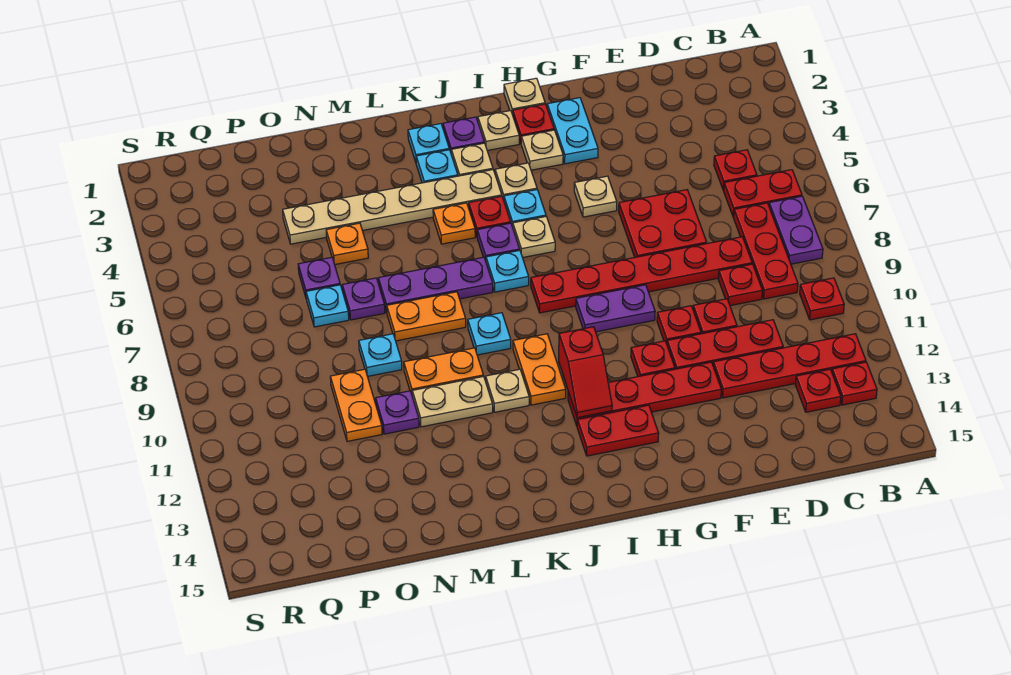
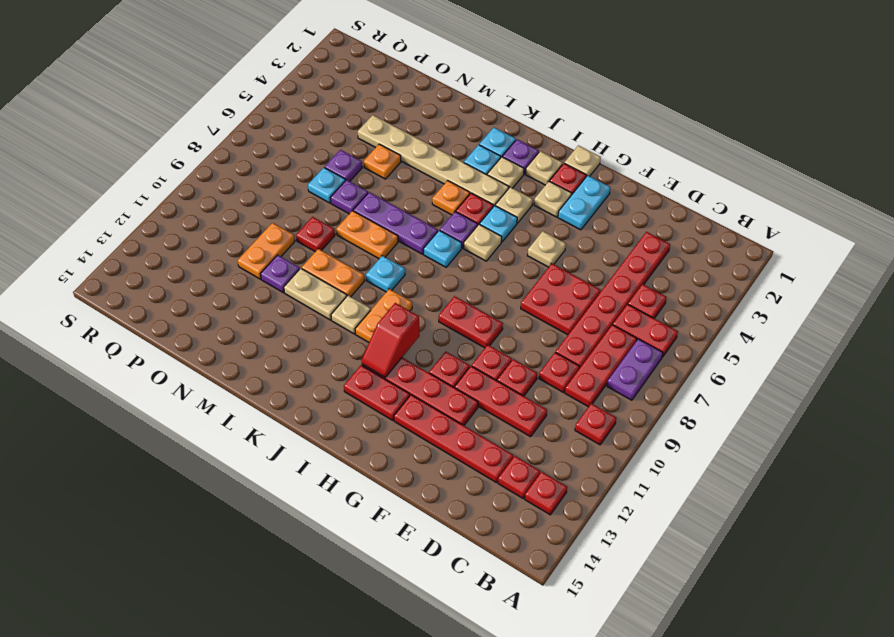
red plate B12:E12 level 1 -> red plate D13:G13 level 1
red plate D8:I8 level 1 -> red plate D3:D8 level 1
purple plate G9:H9 level 1 -> red plate G9:H9 level 1
cyan plate N9 level 1 -> red plate N9 level 1

